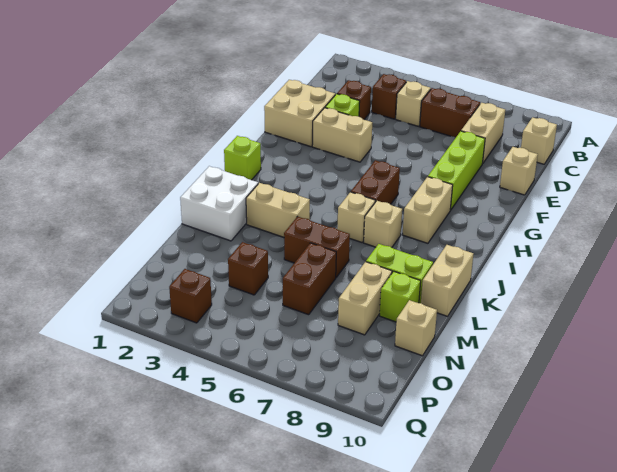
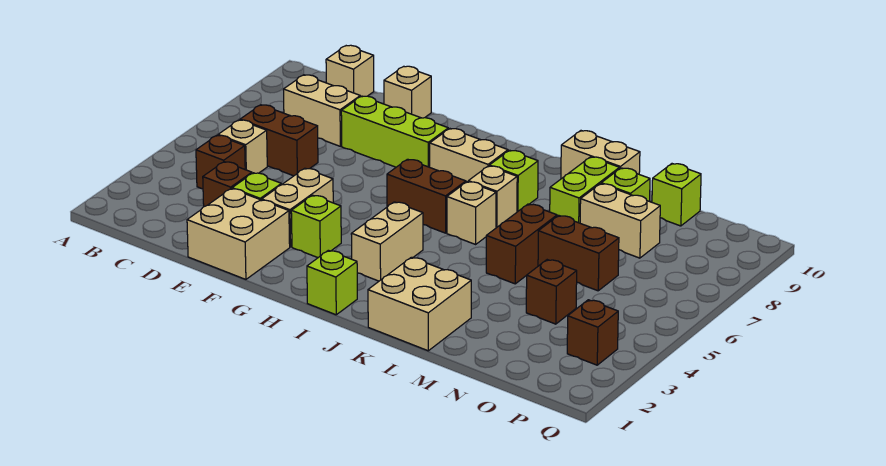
brown brick C6:C7 level 1 -> brown brick C6:D6 level 1
none -> lime brick G3 level 1
none -> lime brick J8 level 1
white brick K1:L2 level 1 -> tan brick K1:L2 level 1
tan brick K3:K4 level 1 -> tan brick I3:I4 level 1
tan brick N10 level 1 -> lime brick N10 level 1

